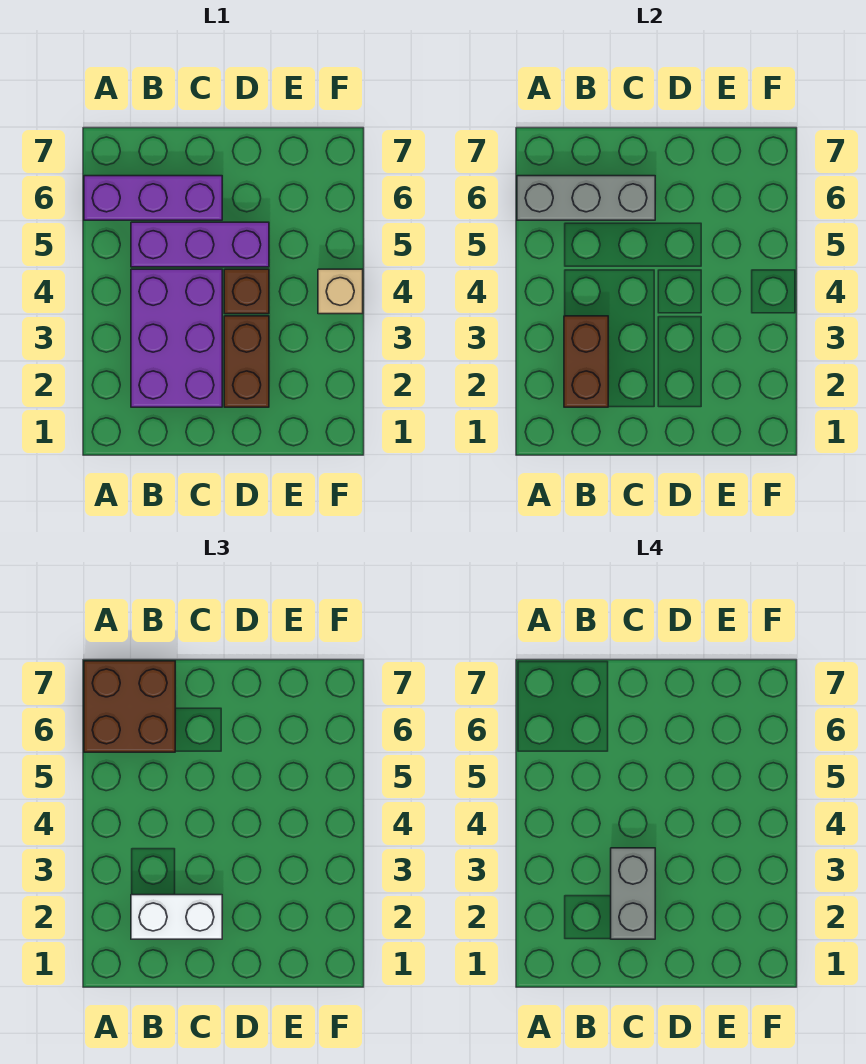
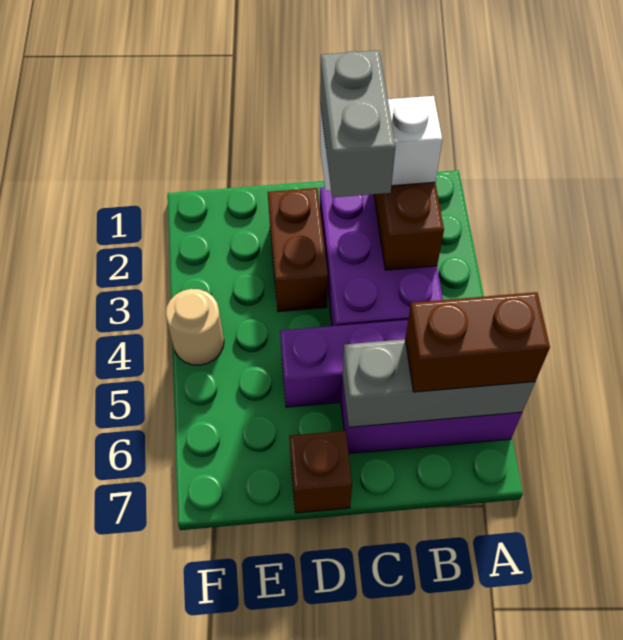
brown brick A6:B7 level 3 -> brown brick A6:B6 level 3
brown brick D4 level 1 -> brown brick D7 level 1
tan brick F4 level 1 -> tan round brick F4 level 1

